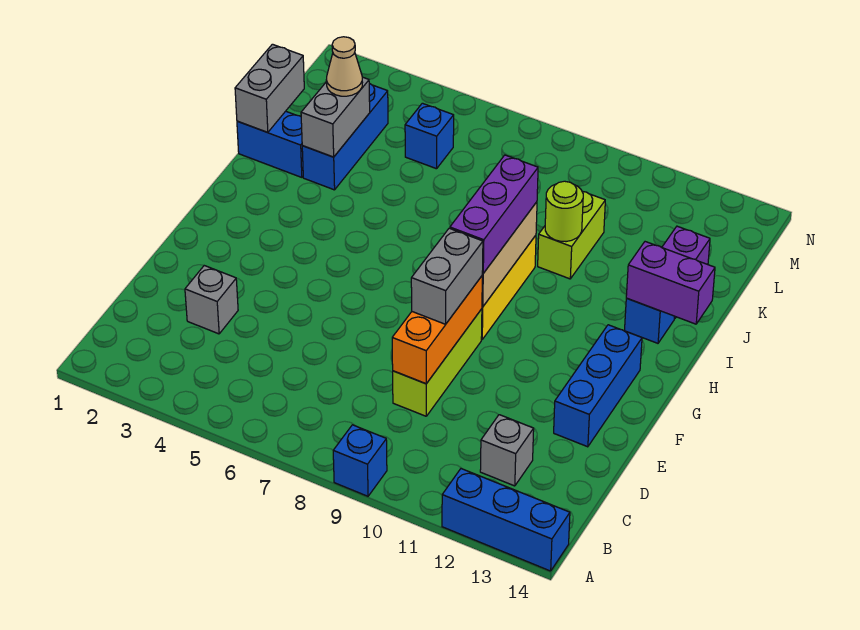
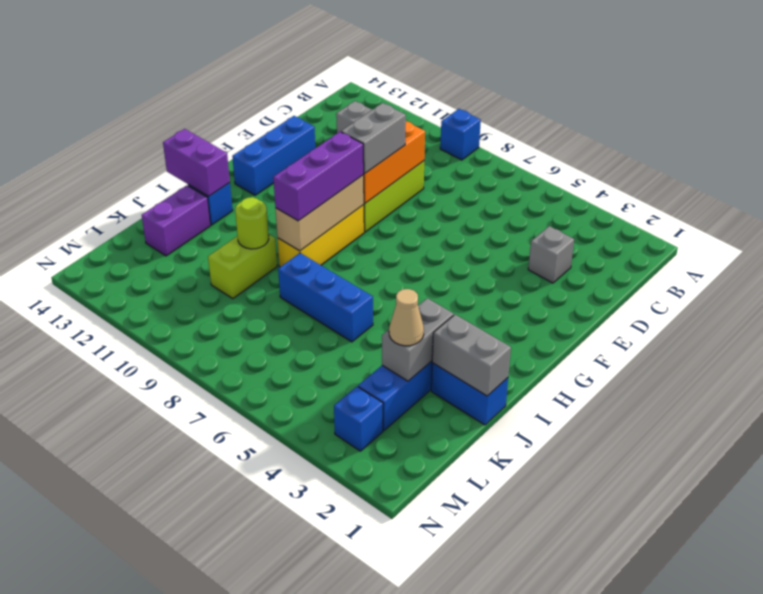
blue brick A12:A14 level 1 -> blue brick J6:J8 level 1
grey brick J1:K1 level 2 -> grey brick J1:J2 level 2
blue brick L5 level 1 -> blue brick M3 level 1

